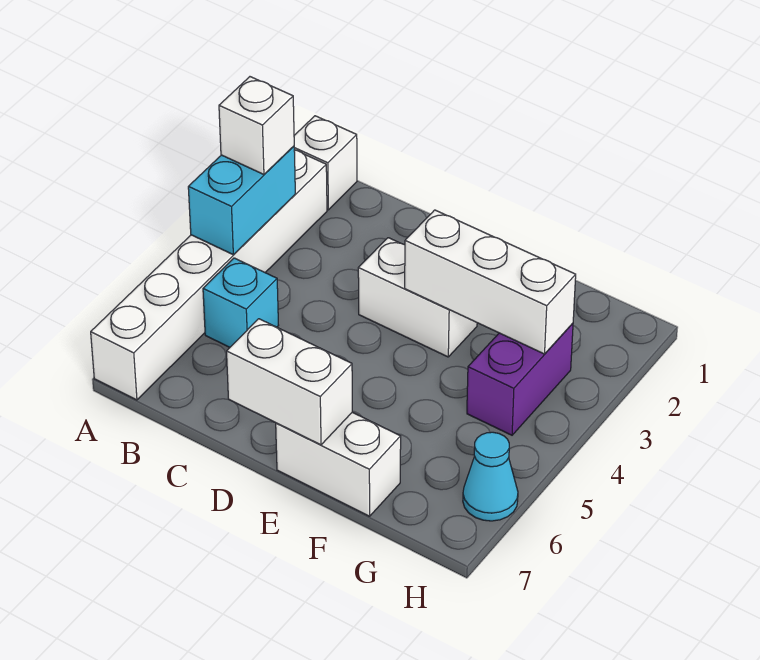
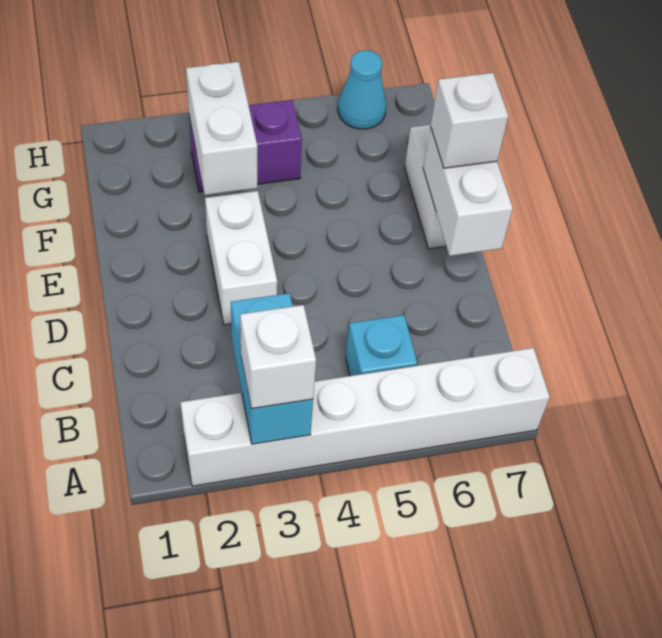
white brick A1 level 1 -> white brick E7 level 3
cyan brick A3:A4 level 2 -> cyan brick A3:B3 level 2
white brick E3:G3 level 2 -> white brick F3:G3 level 2

